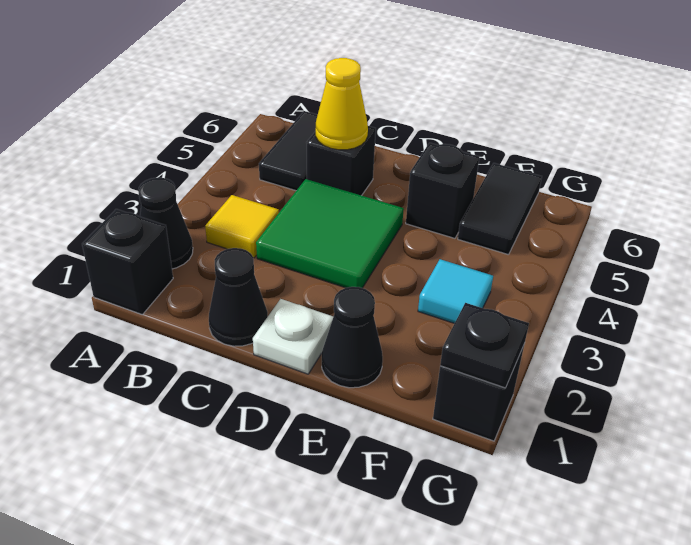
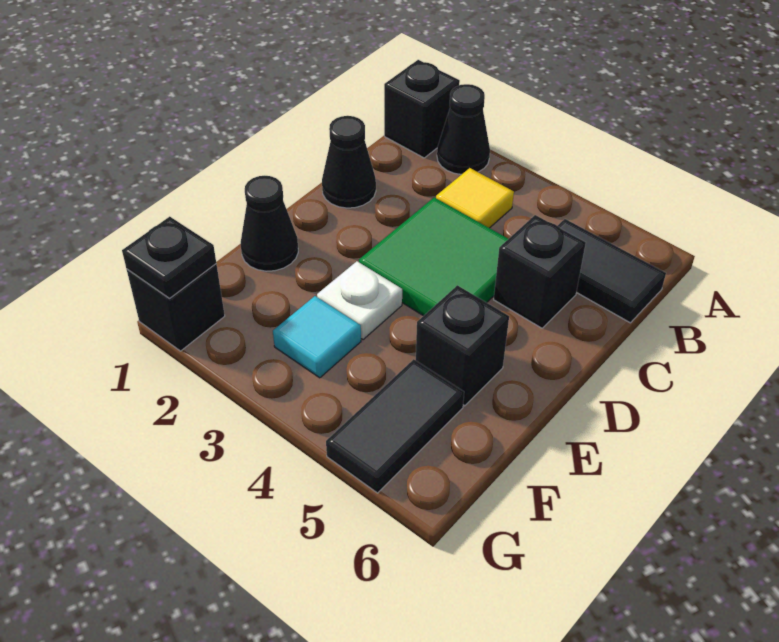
yellow cone C5 level 2 -> none
white plate D1 level 1 -> white plate E3 level 1
black tile F5:F6 level 1 -> black tile F5:G5 level 1

